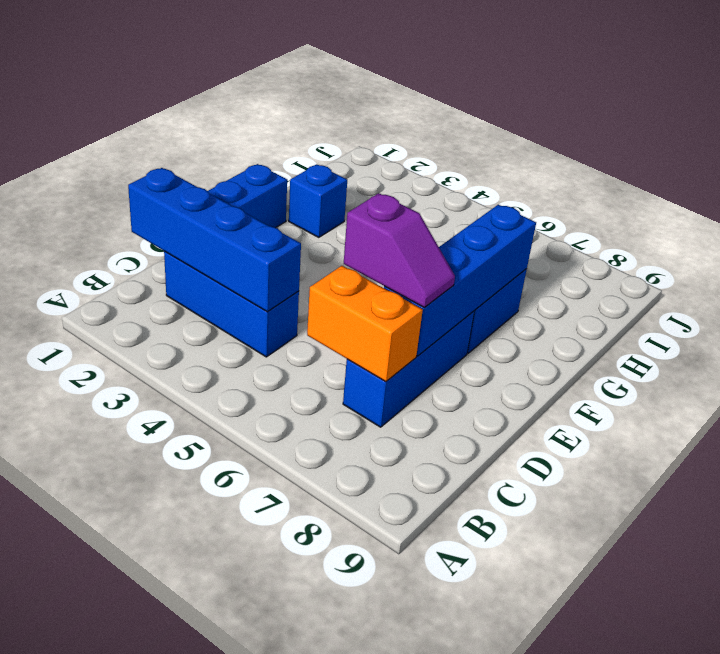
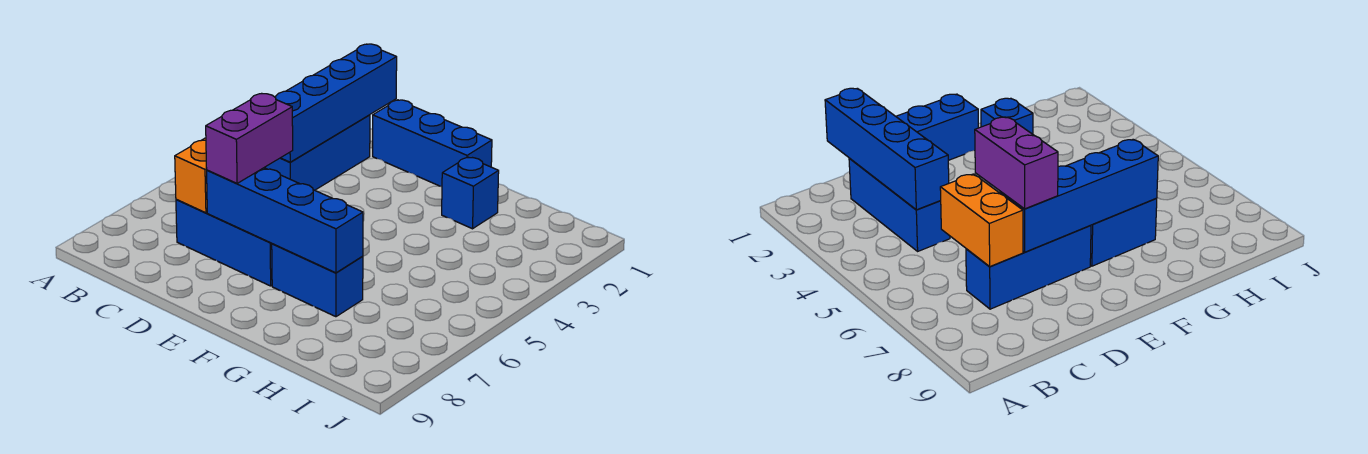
purple slope D6:D7 level 3 top 6 -> purple brick D6:D7 level 3

